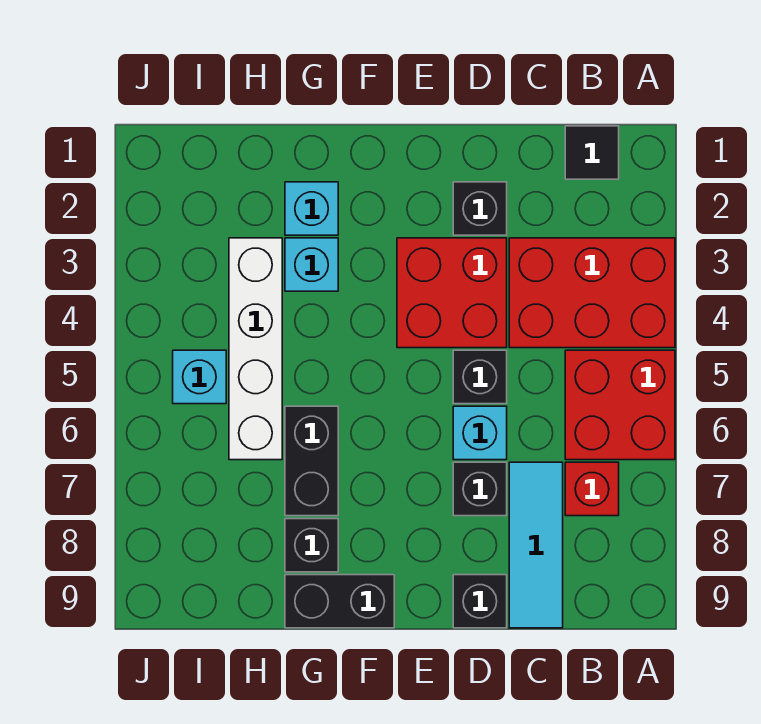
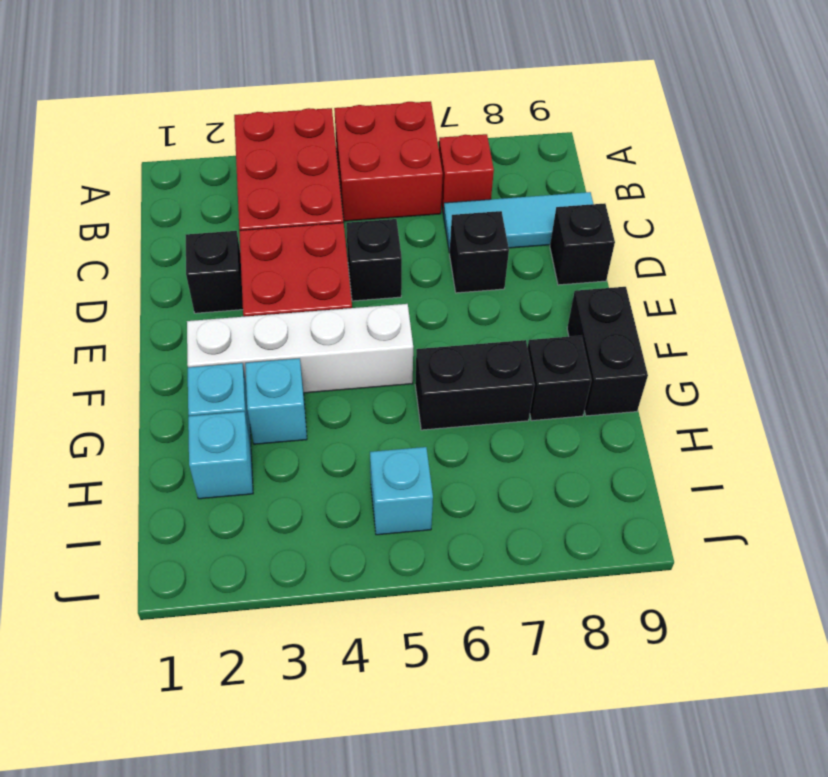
black tile B1 level 1 -> none
cyan brick D6 level 1 -> cyan brick H2 level 1
white brick H3:H6 level 1 -> white brick F2:F5 level 1

